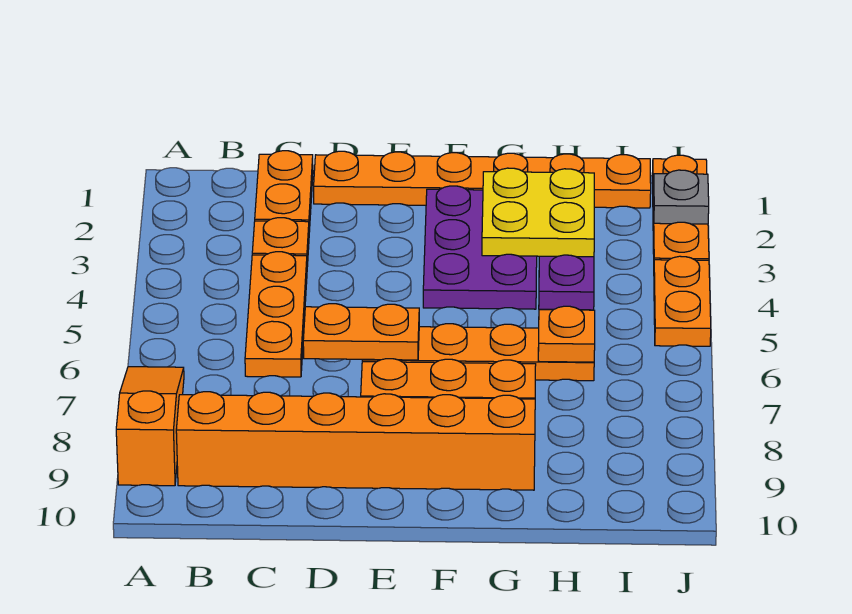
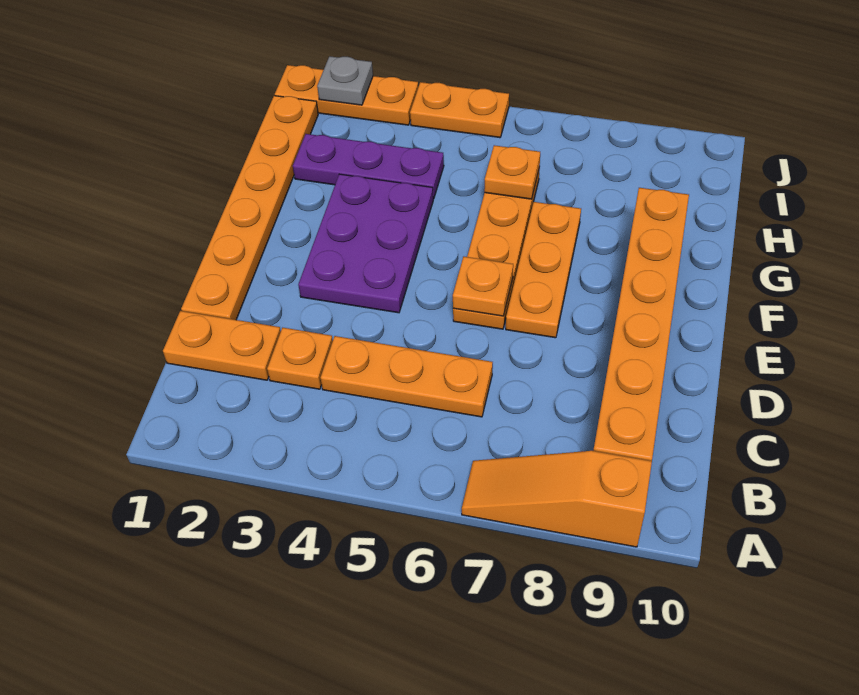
orange plate D6:E6 level 2 -> orange plate E6 level 2
purple plate F2:G4 level 1 -> purple plate E3:G4 level 1
yellow plate G2:H3 level 2 -> none

